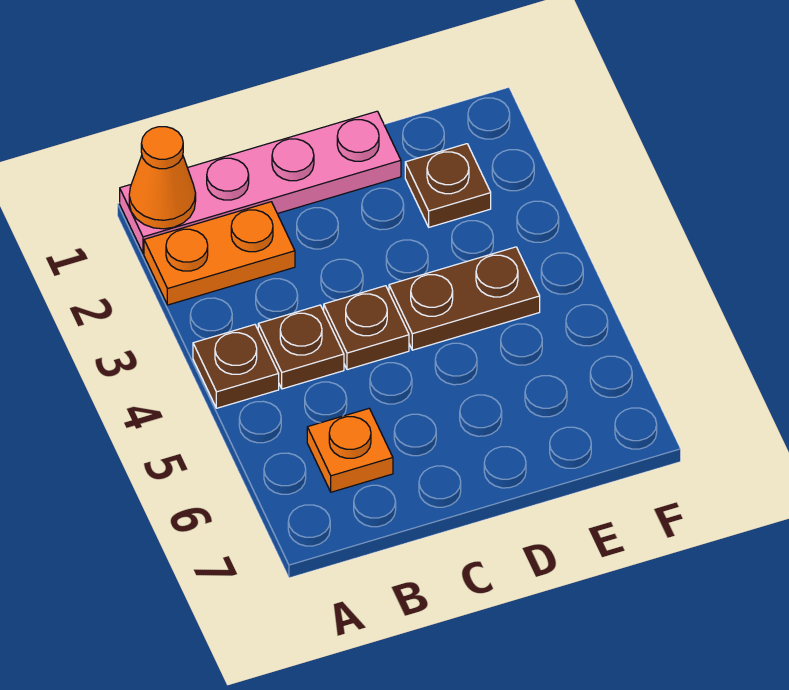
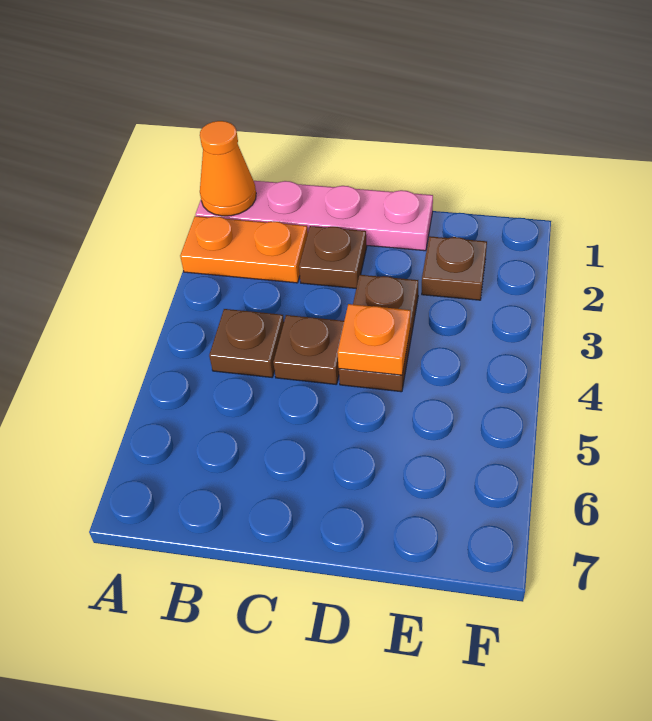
brown plate A4 level 1 -> brown plate C2 level 1
orange plate B6 level 1 -> orange plate D4 level 2
brown plate D4:E4 level 1 -> brown plate D3:D4 level 1

